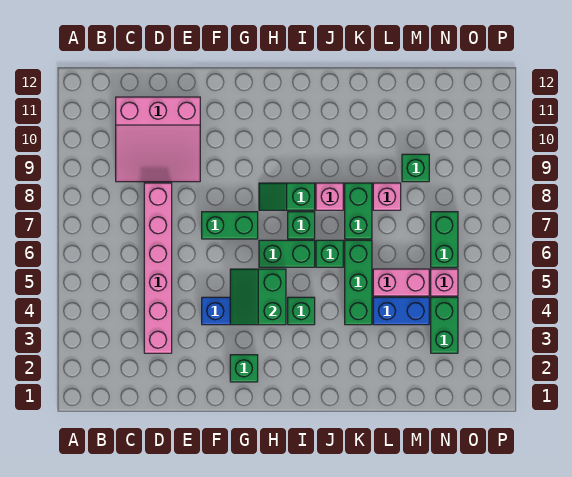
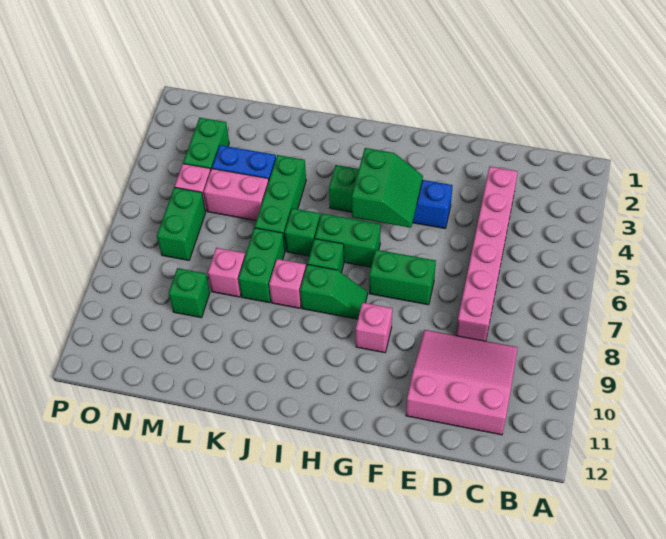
green brick G2 level 1 -> none
none -> pink brick G9 level 1

